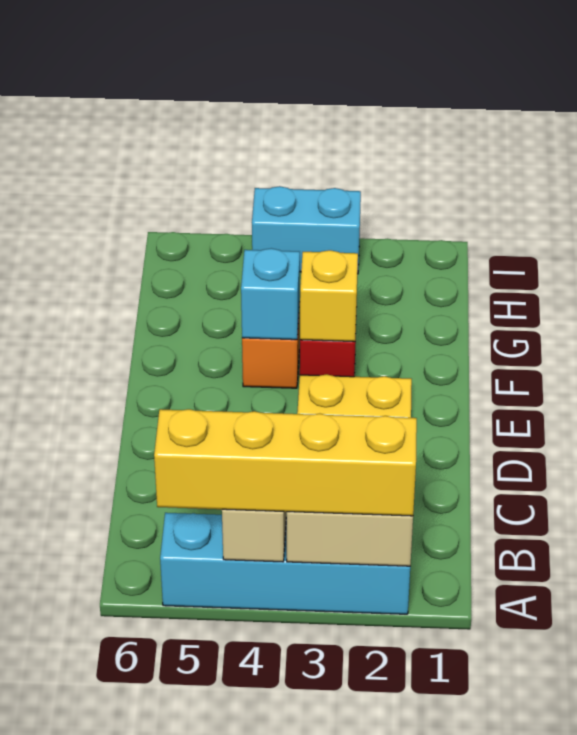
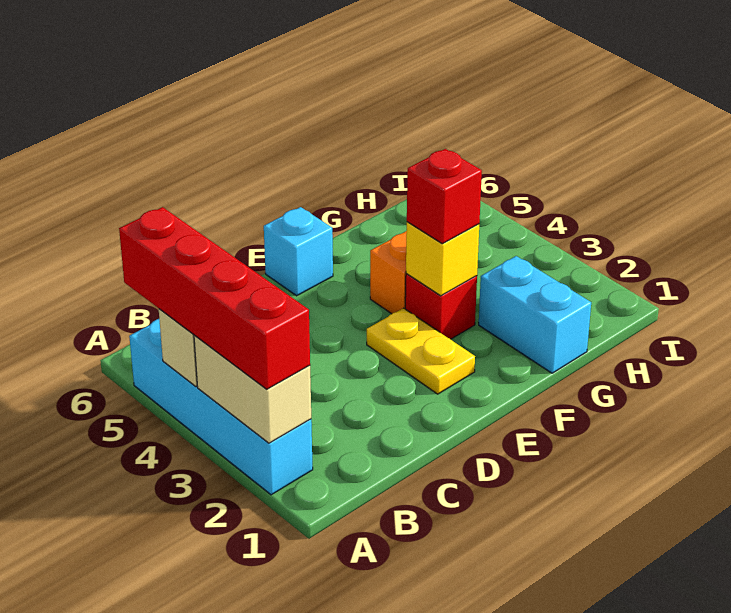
yellow brick A2:A5 level 3 -> red brick A2:A5 level 3
none -> red brick F3 level 3
cyan brick F4 level 2 -> cyan brick E6 level 1
cyan brick I3:I4 level 1 -> cyan brick G1:G2 level 1

